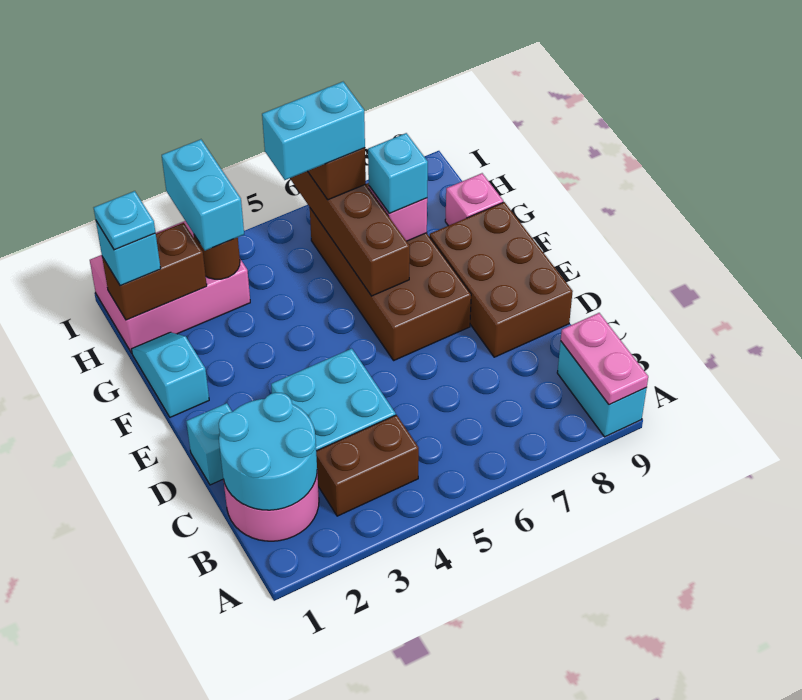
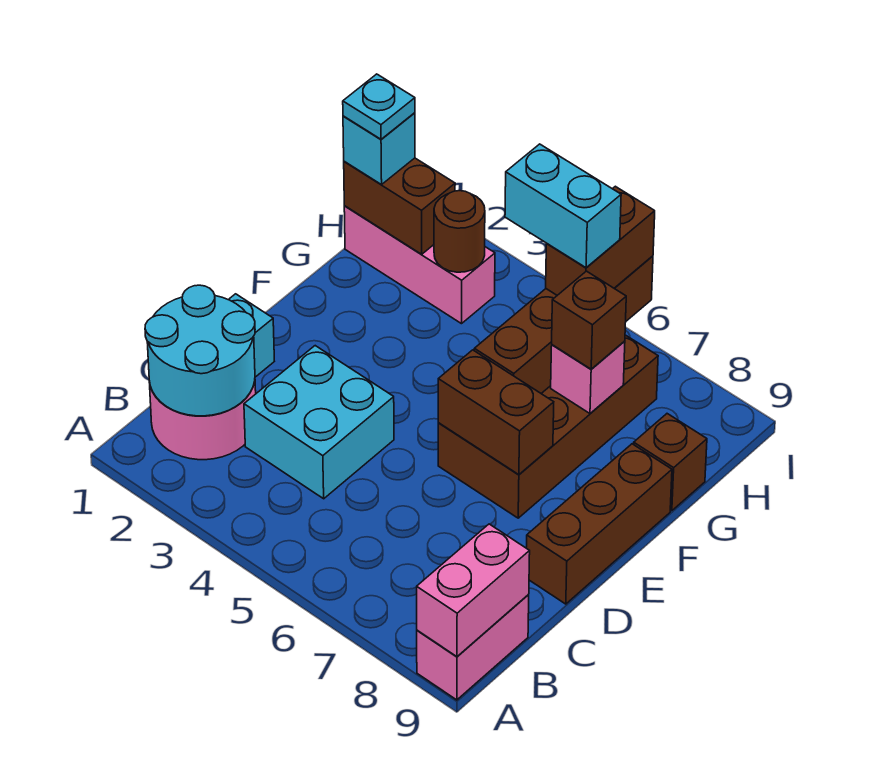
cyan brick A9:B9 level 1 -> pink brick A9:B9 level 1
pink plate A9:B9 level 2 -> pink brick A9:B9 level 2
brown brick B3:B4 level 1 -> brown brick E6:E7 level 2
brown brick D8:F9 level 1 -> brown brick D9:F9 level 1
cyan slope F1:G1 level 1 top F -> none
cyan brick G7 level 3 -> brown brick G7 level 3
pink brick G9 level 1 -> brown brick G9 level 1
pink brick H1:I3 level 1 -> pink brick H1:H3 level 1
cyan brick H3:I3 level 3 -> none

